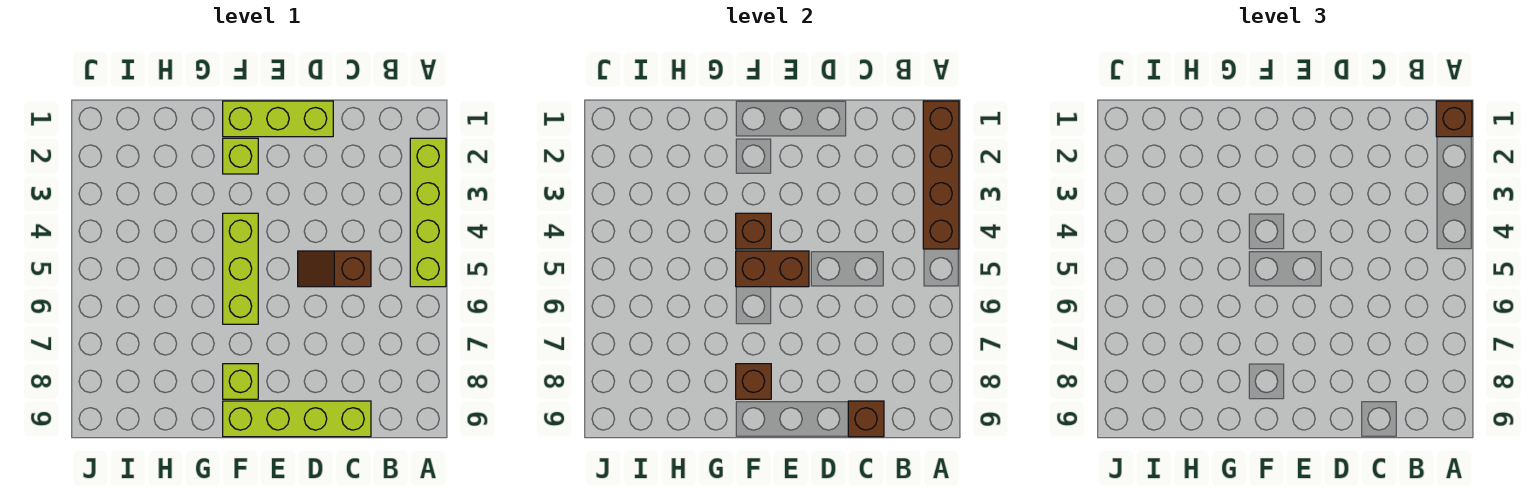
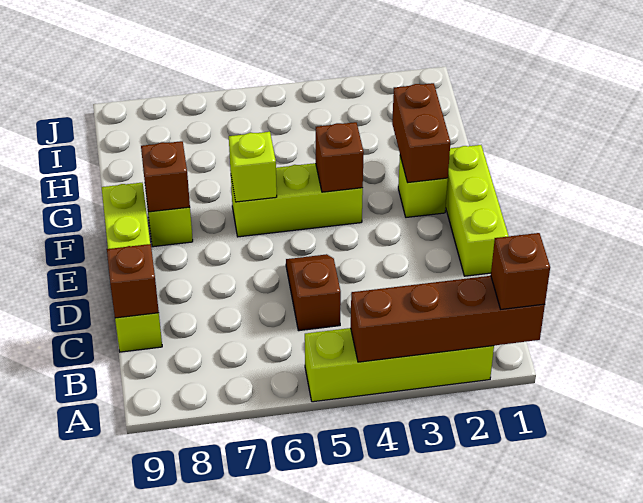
brown brick E5:F5 level 2 -> brown brick F2:G2 level 2
none -> lime brick F6 level 2

